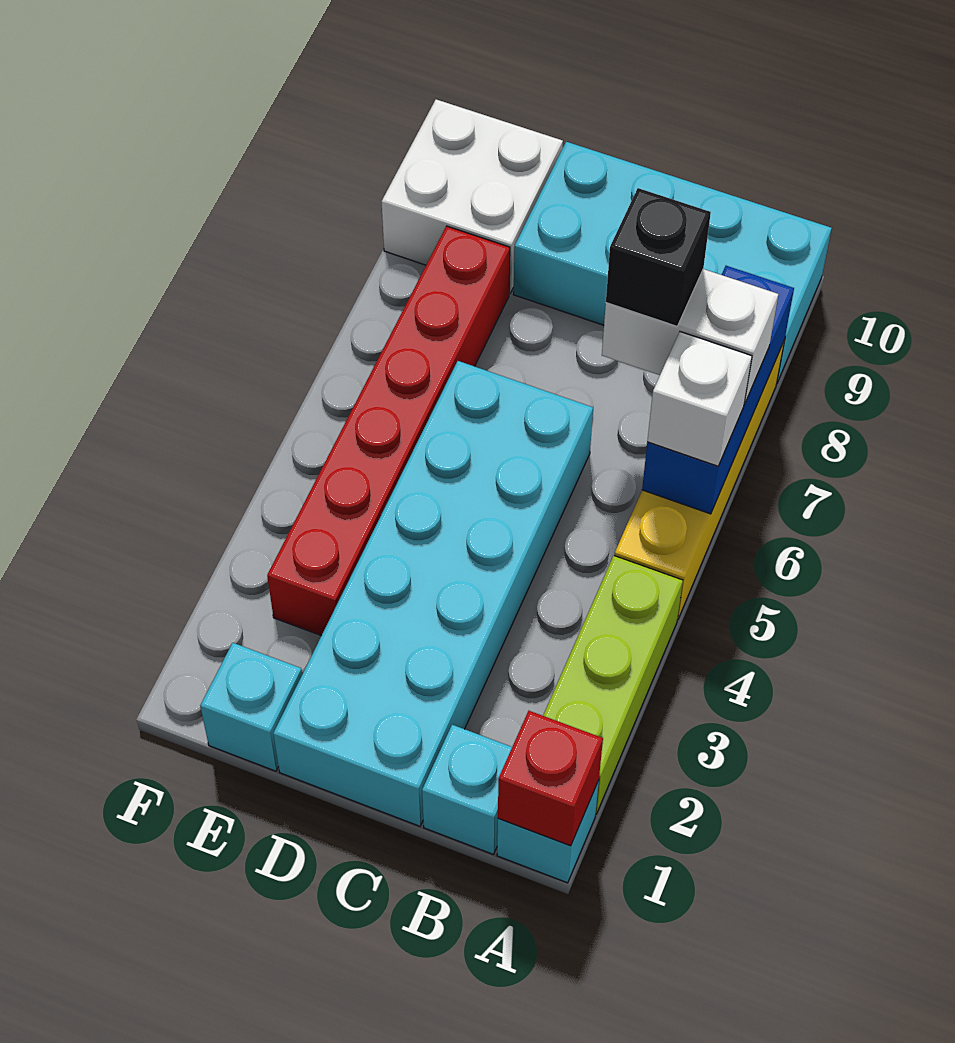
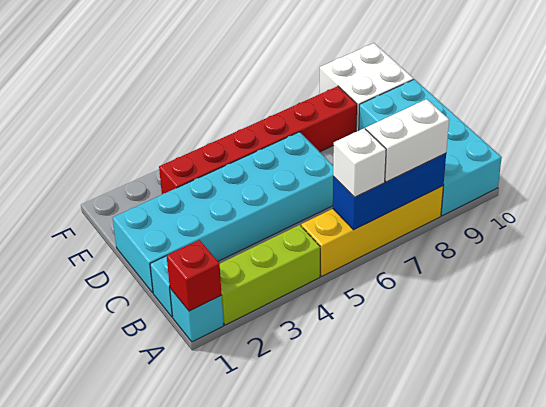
white brick A7:B7 level 3 -> white brick A7:A8 level 3
black brick B7 level 4 -> none
cyan brick E1 level 1 -> none

